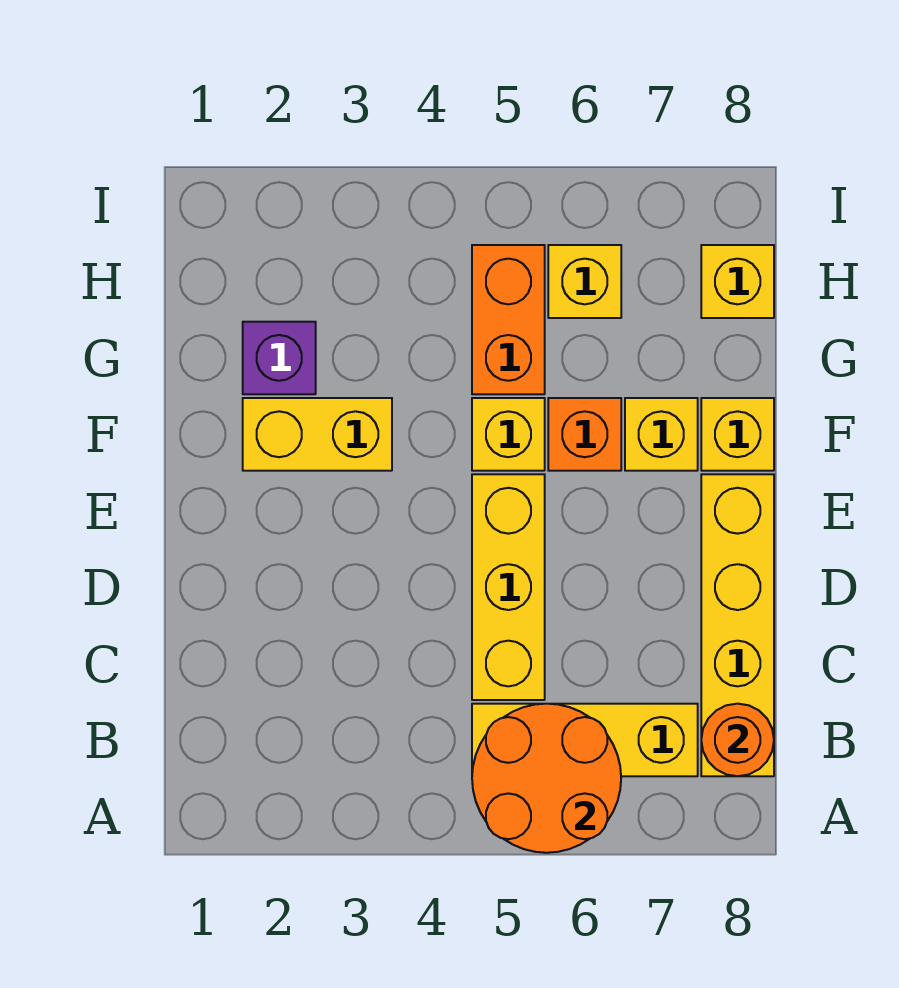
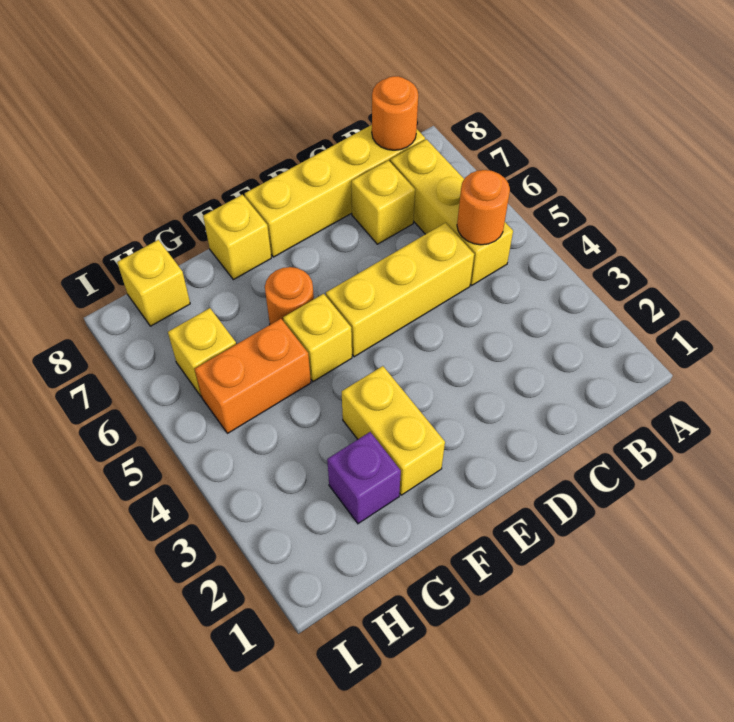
orange round brick A5:B6 level 2 -> orange round brick B5 level 2
orange brick F6 level 1 -> orange round brick F6 level 1
yellow brick F7 level 1 -> yellow brick C7 level 1

